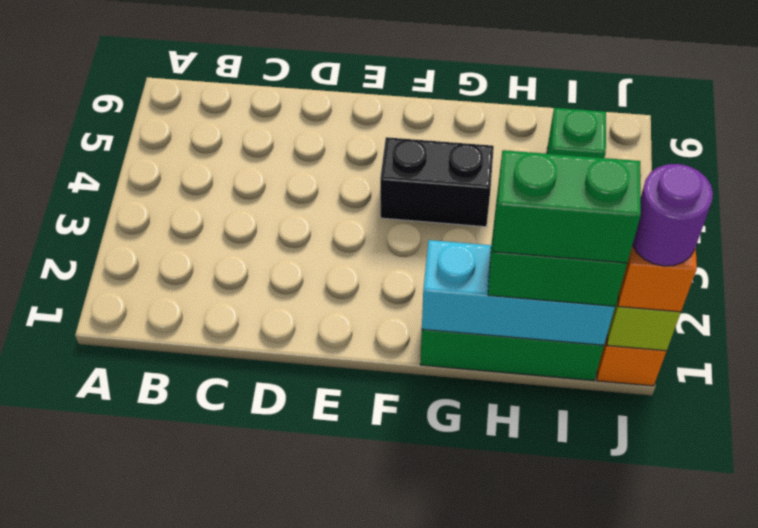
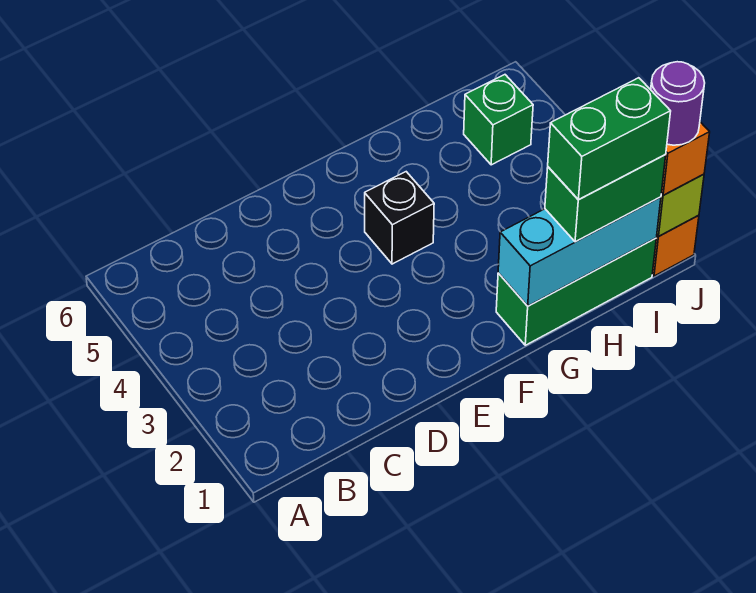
black brick F4:G4 level 1 -> black brick F4 level 1

